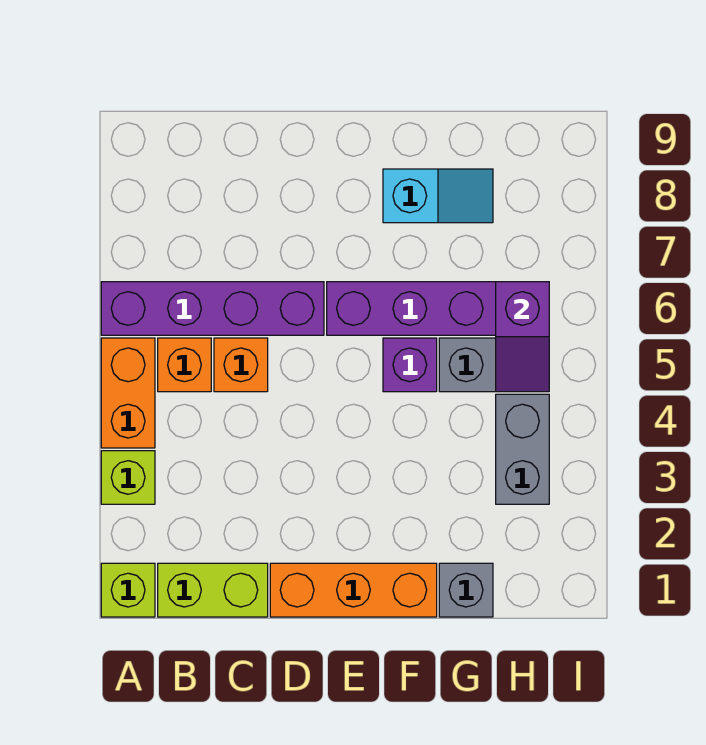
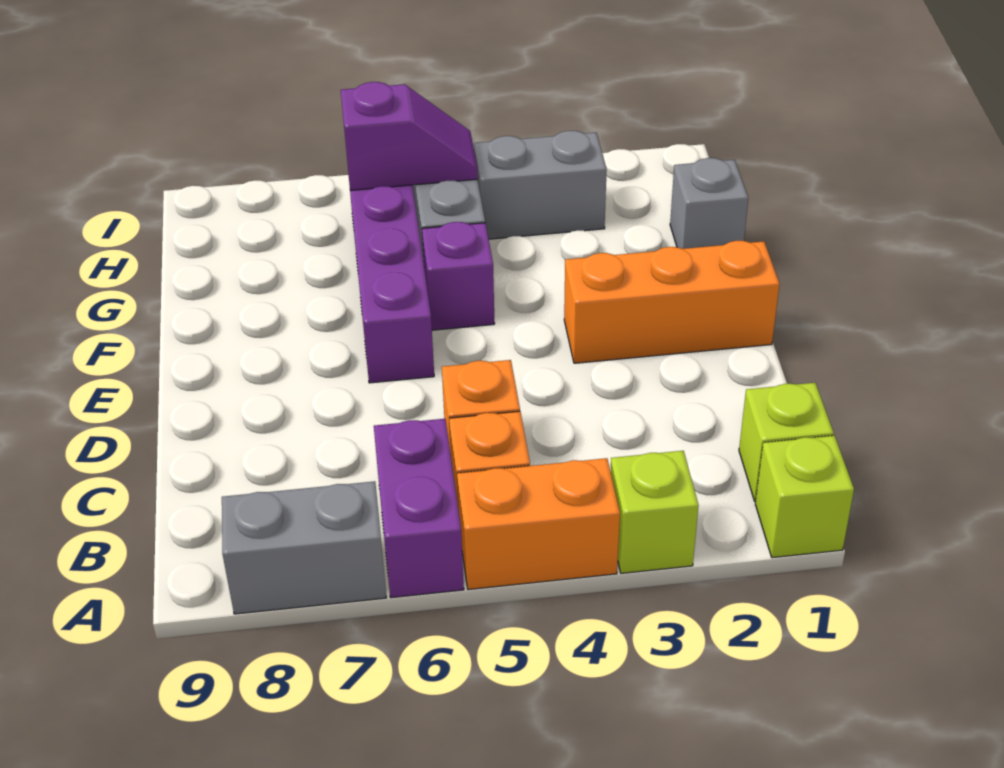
purple brick A6:D6 level 1 -> purple brick A6:B6 level 1
none -> grey brick A7:A8 level 1
lime brick B1:C1 level 1 -> lime brick B1 level 1
orange brick D1:F1 level 1 -> orange brick E1:E3 level 1
cyan slope F8:G8 level 1 top F -> none

